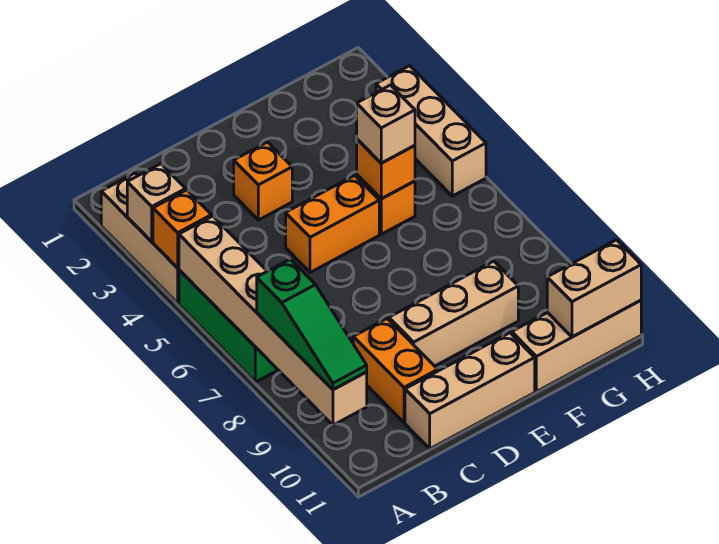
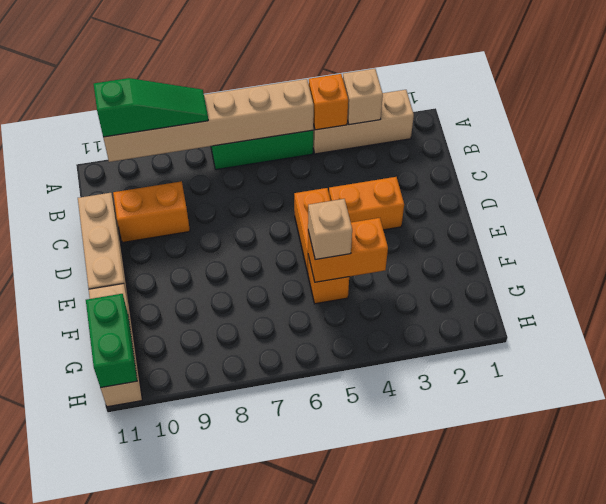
green slope A8:A10 level 3 top 8 -> green slope A8:A10 level 3 top 10
orange brick D3 level 1 -> orange brick D3:D4 level 1
tan brick D9:F9 level 1 -> none
orange brick F5 level 2 -> orange brick F4:F5 level 2
tan brick G11:H11 level 2 -> green brick G11:H11 level 2
tan brick H3:H5 level 1 -> none

